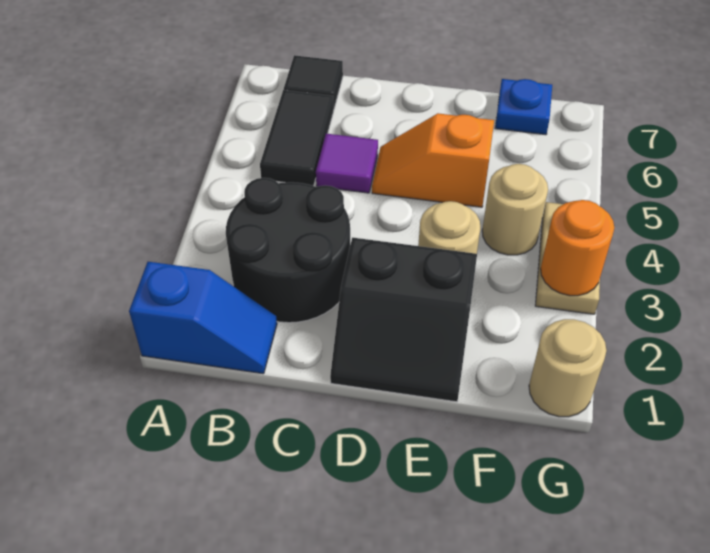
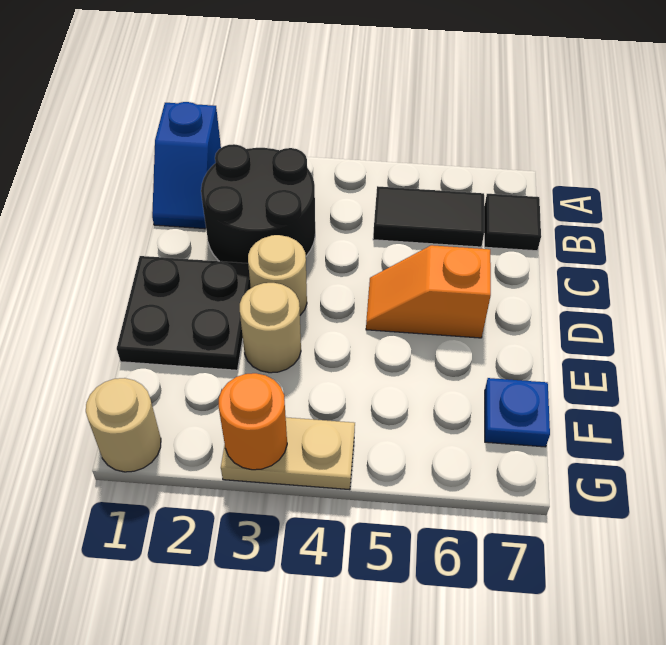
purple tile C5 level 1 -> none
black slope D1:E2 level 1 top 2 -> black plate D1:E2 level 1
orange slope D5:E5 level 1 top E -> orange slope D5:D6 level 1 top 6
tan round brick F4 level 1 -> tan round brick D3 level 1

